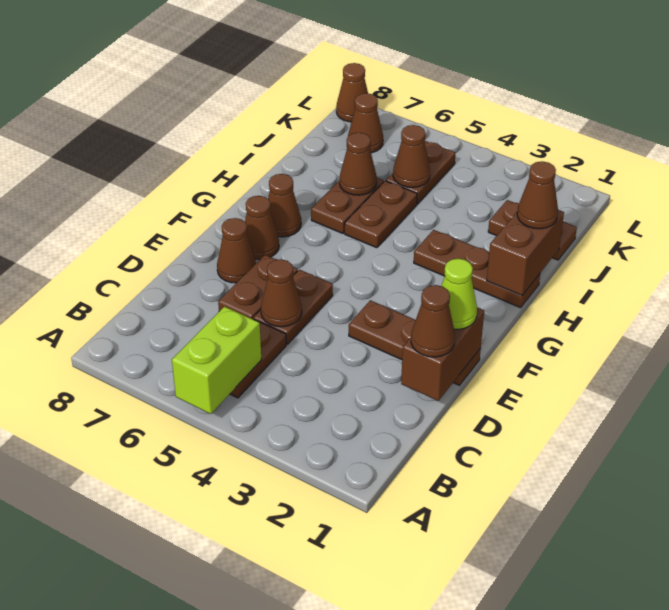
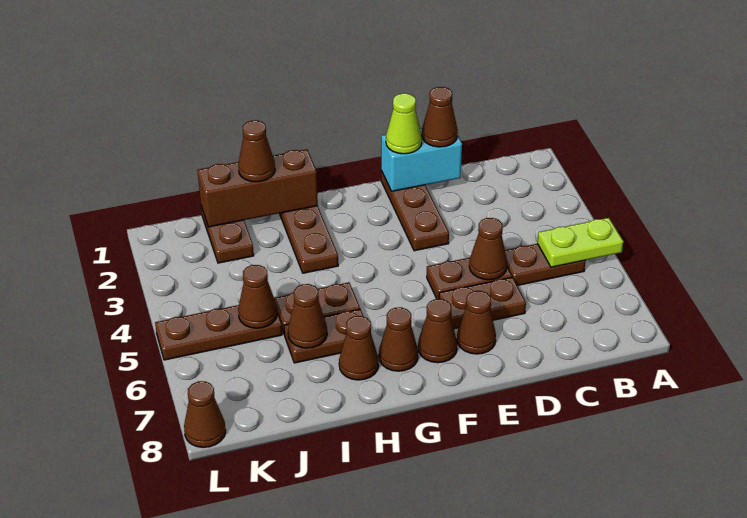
lime brick A5:B5 level 2 -> lime plate A5:B5 level 2
brown brick D1:E1 level 2 -> cyan brick D1:E1 level 2
brown brick H1:I1 level 2 -> brown brick H1:J1 level 2
brown plate J5:K5 level 1 -> brown plate J5:L5 level 1
brown cone K7 level 1 -> brown cone H7 level 1

